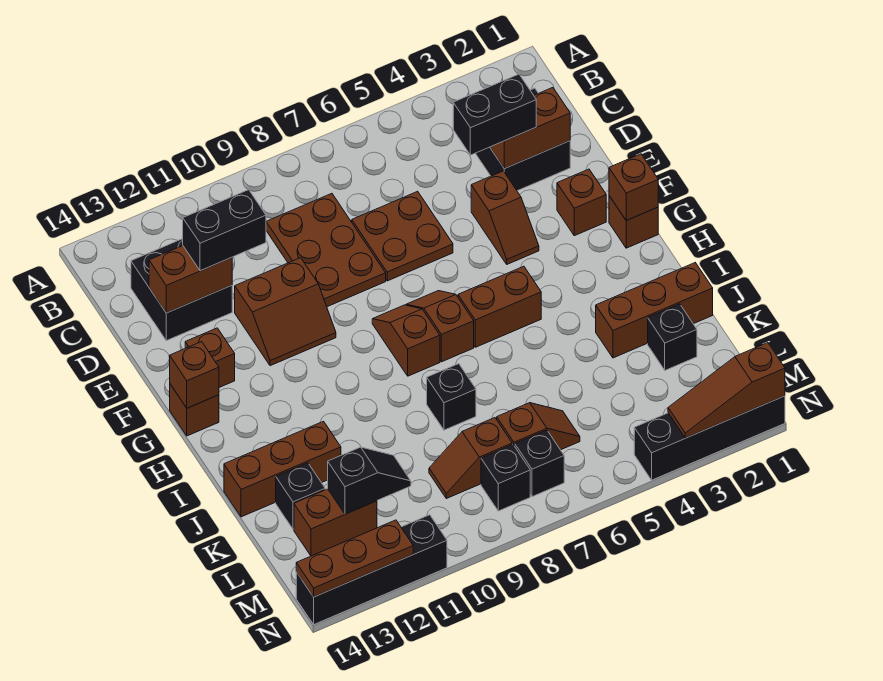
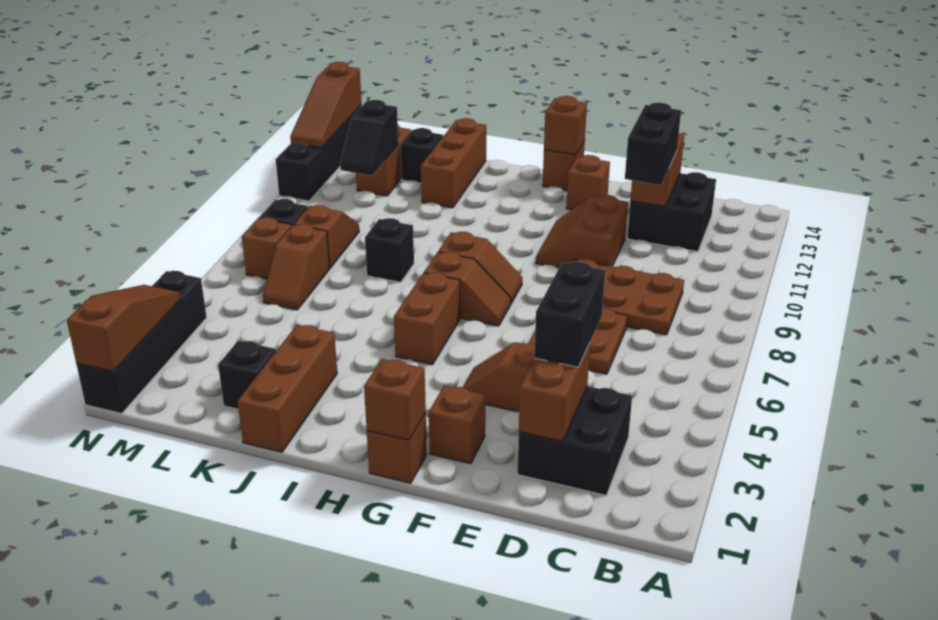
black brick M7 level 1 -> brown brick M7 level 1
brown plate N12:N14 level 2 -> brown slope N12:N14 level 2 top 14

